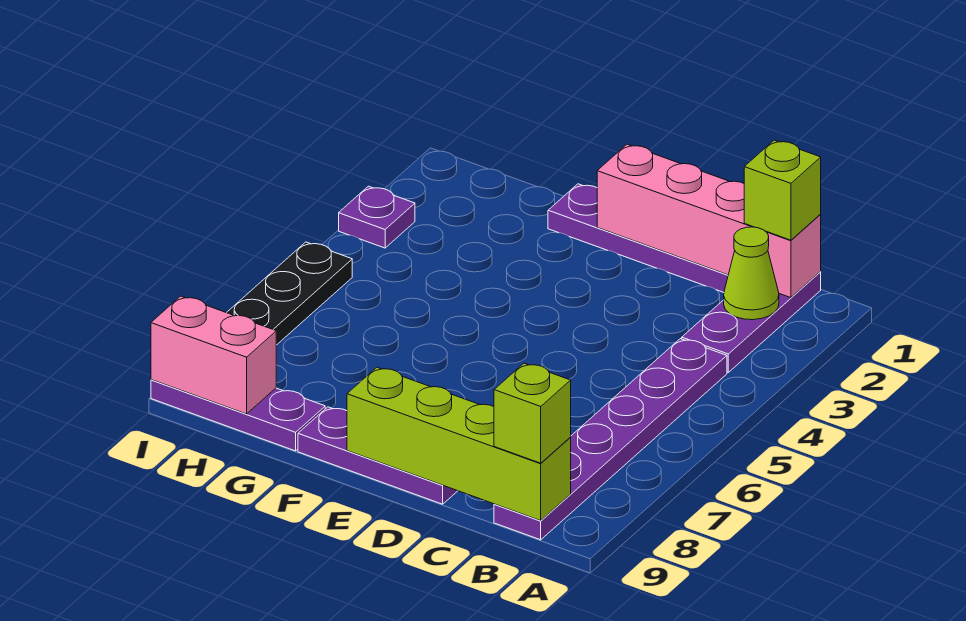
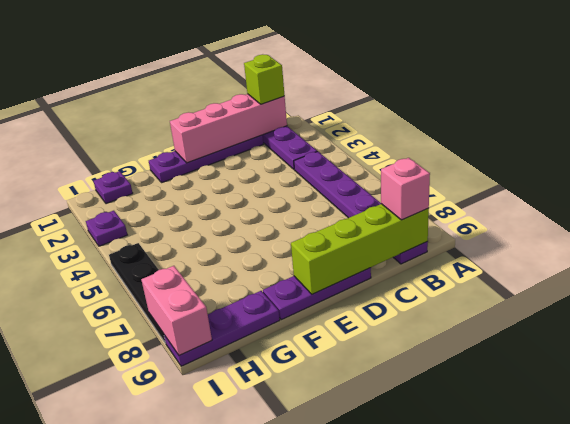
lime cone B2 level 2 -> none
lime brick B9 level 3 -> pink brick B9 level 3
none -> purple plate H1 level 1
pink brick H9:I9 level 2 -> pink brick I8:I9 level 2

